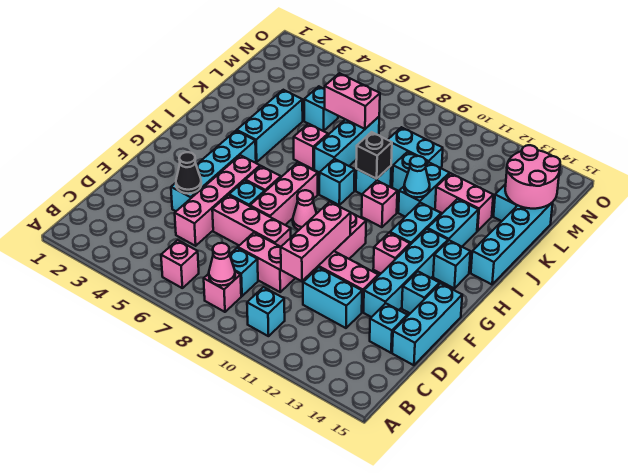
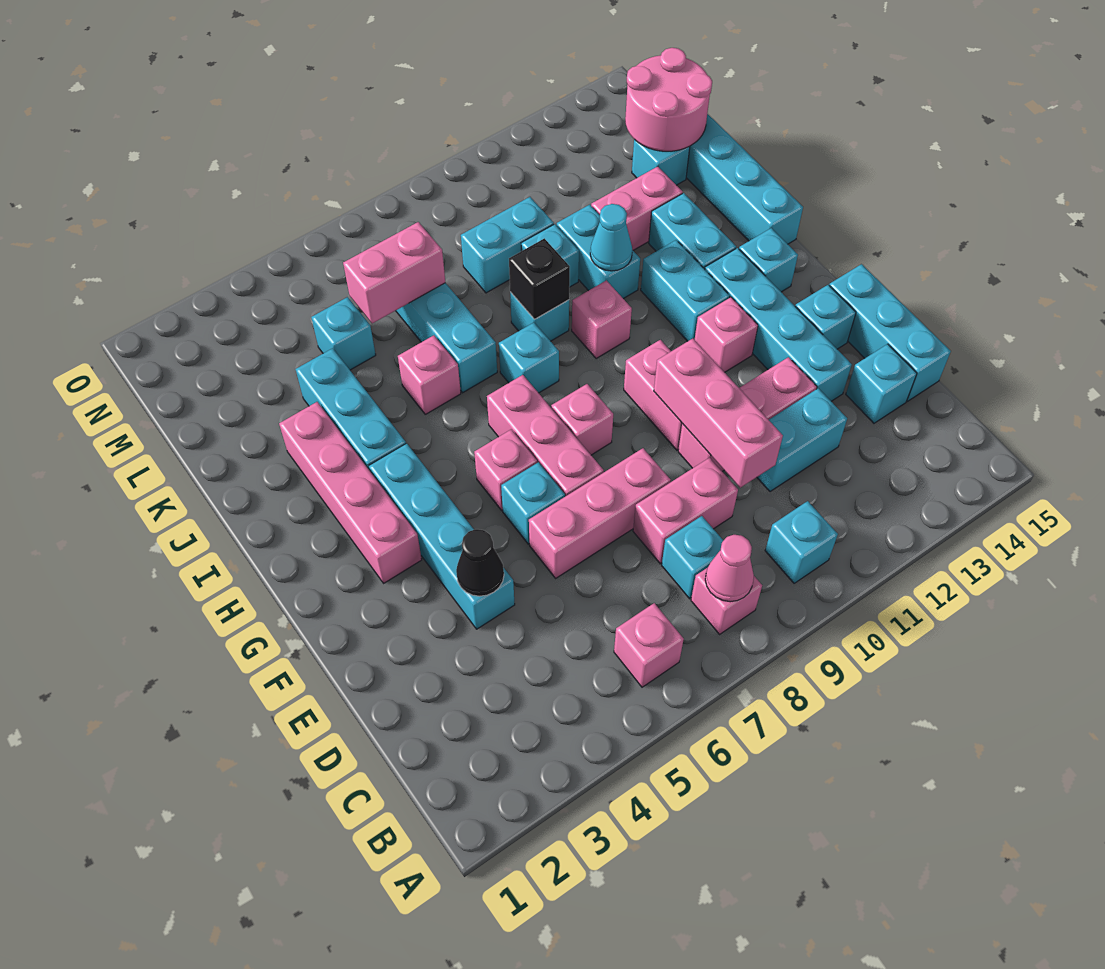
pink brick D5:G5 level 1 -> pink brick G3:J3 level 1
pink cone G8 level 1 -> pink brick G8 level 1

